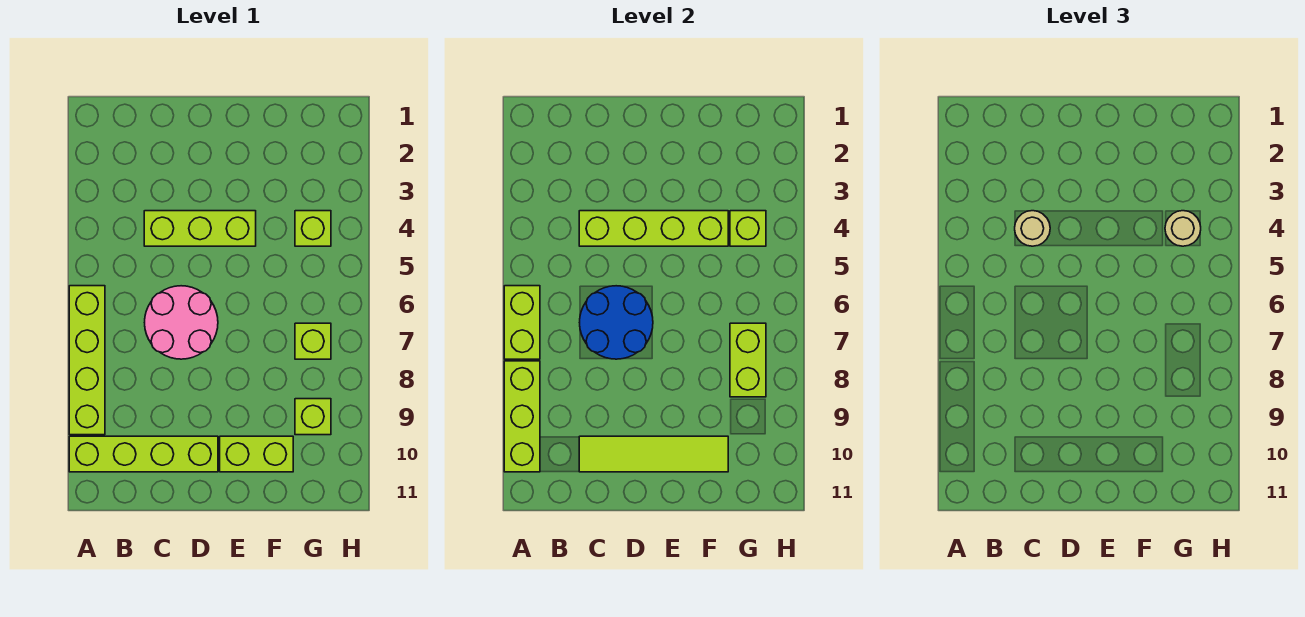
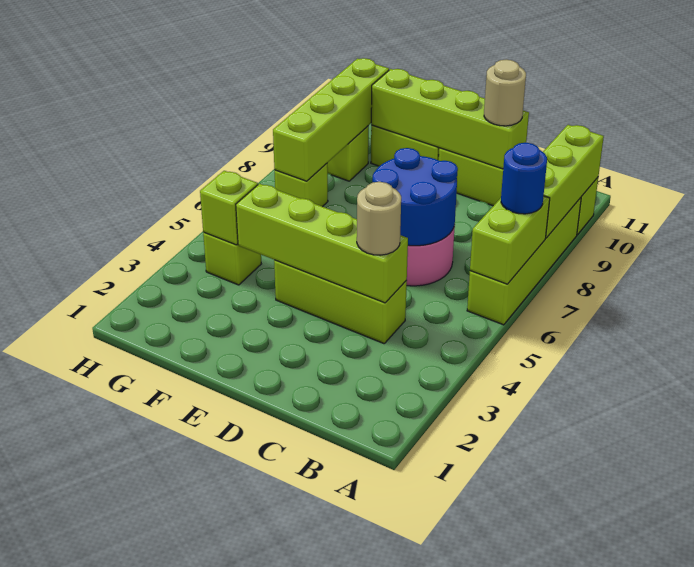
none -> blue round brick A7 level 3
lime tile C10:F10 level 2 -> lime brick C10:F10 level 2
tan round brick G4 level 3 -> tan round brick C10 level 3
lime brick G7:G8 level 2 -> lime brick G7:G10 level 2

